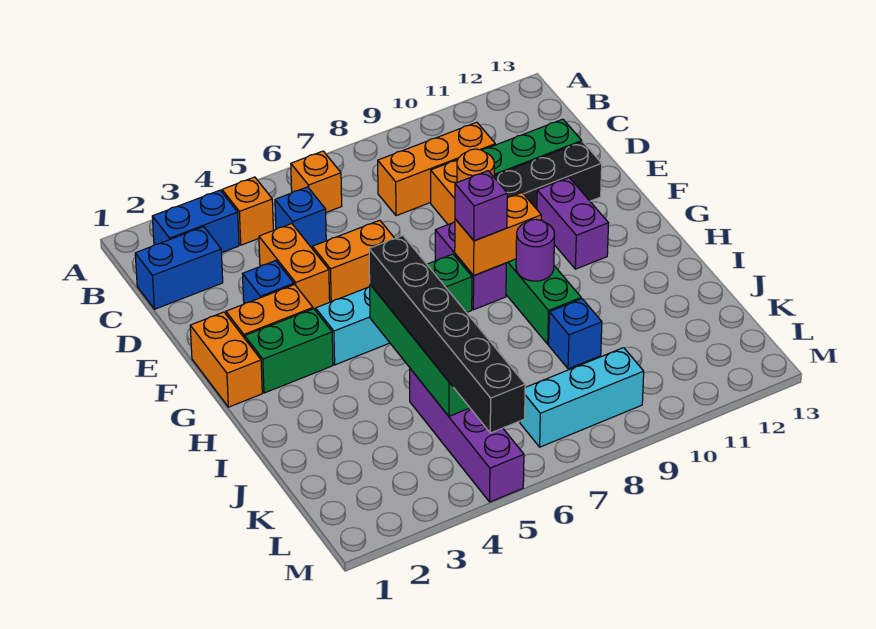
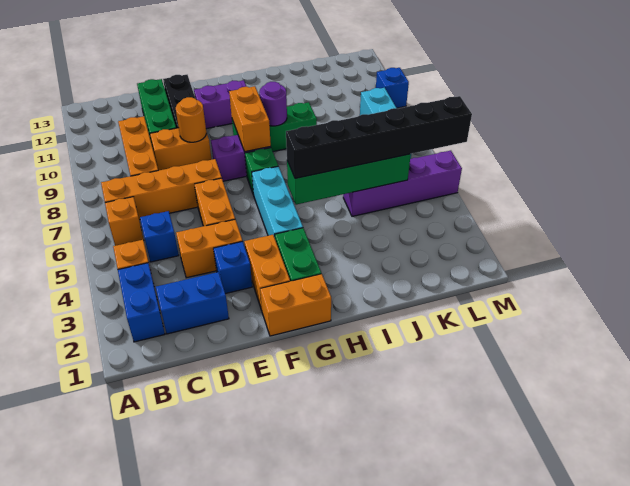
none -> orange brick B7:E7 level 1
blue brick C1:C2 level 1 -> blue brick C2:D2 level 1
purple brick G8 level 3 -> none
blue brick J9 level 1 -> blue brick M10 level 1

